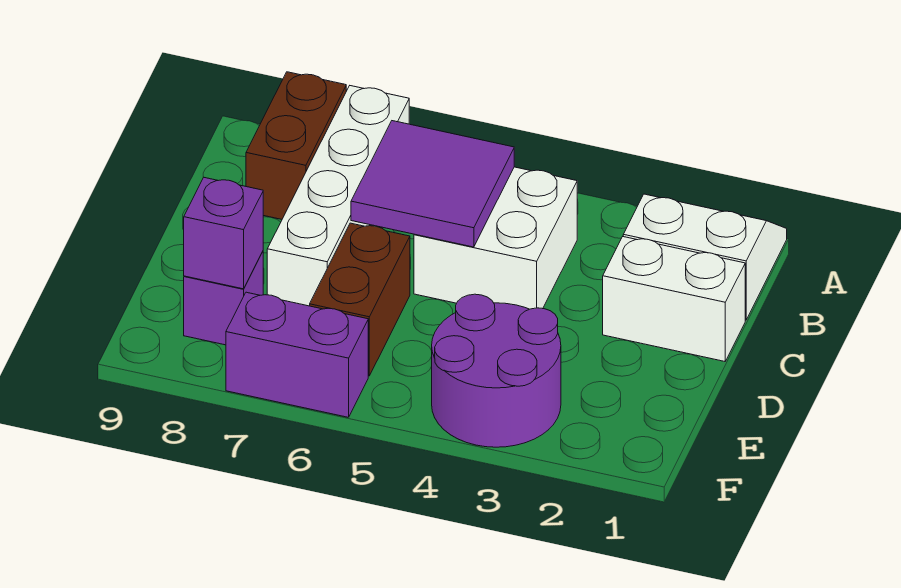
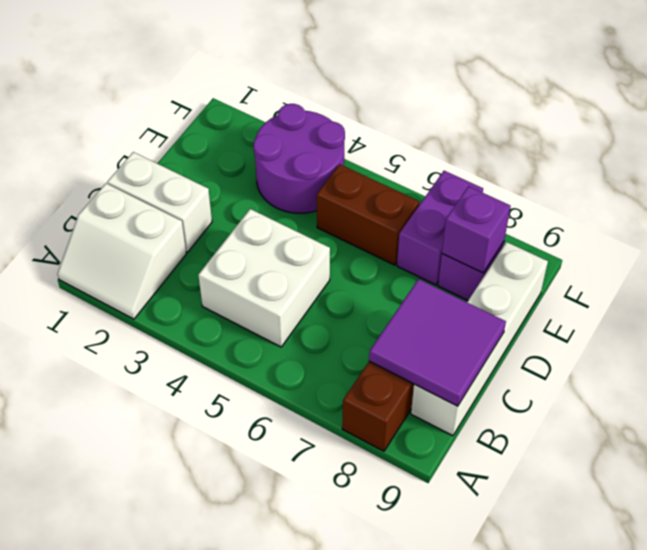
white brick A7:D7 level 1 -> white brick B9:E9 level 1
purple tile B5:C6 level 2 -> purple tile B8:C9 level 2
brown brick D6:E6 level 1 -> brown brick E5:E6 level 1
purple brick F6:F7 level 1 -> purple brick E7:F7 level 1

